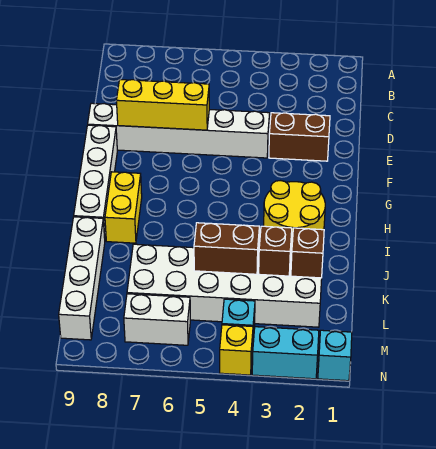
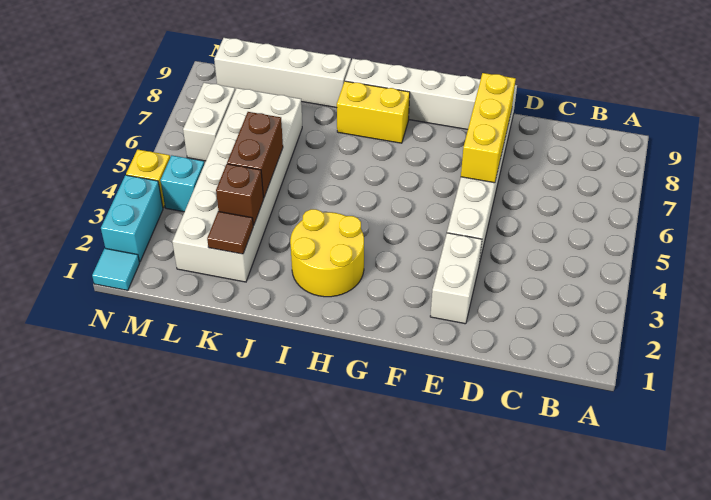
brown brick E2:E3 level 1 -> white brick E2:E3 level 1
brown brick K2 level 2 -> brown tile K2 level 2
cyan brick N1 level 1 -> cyan tile N1 level 1

